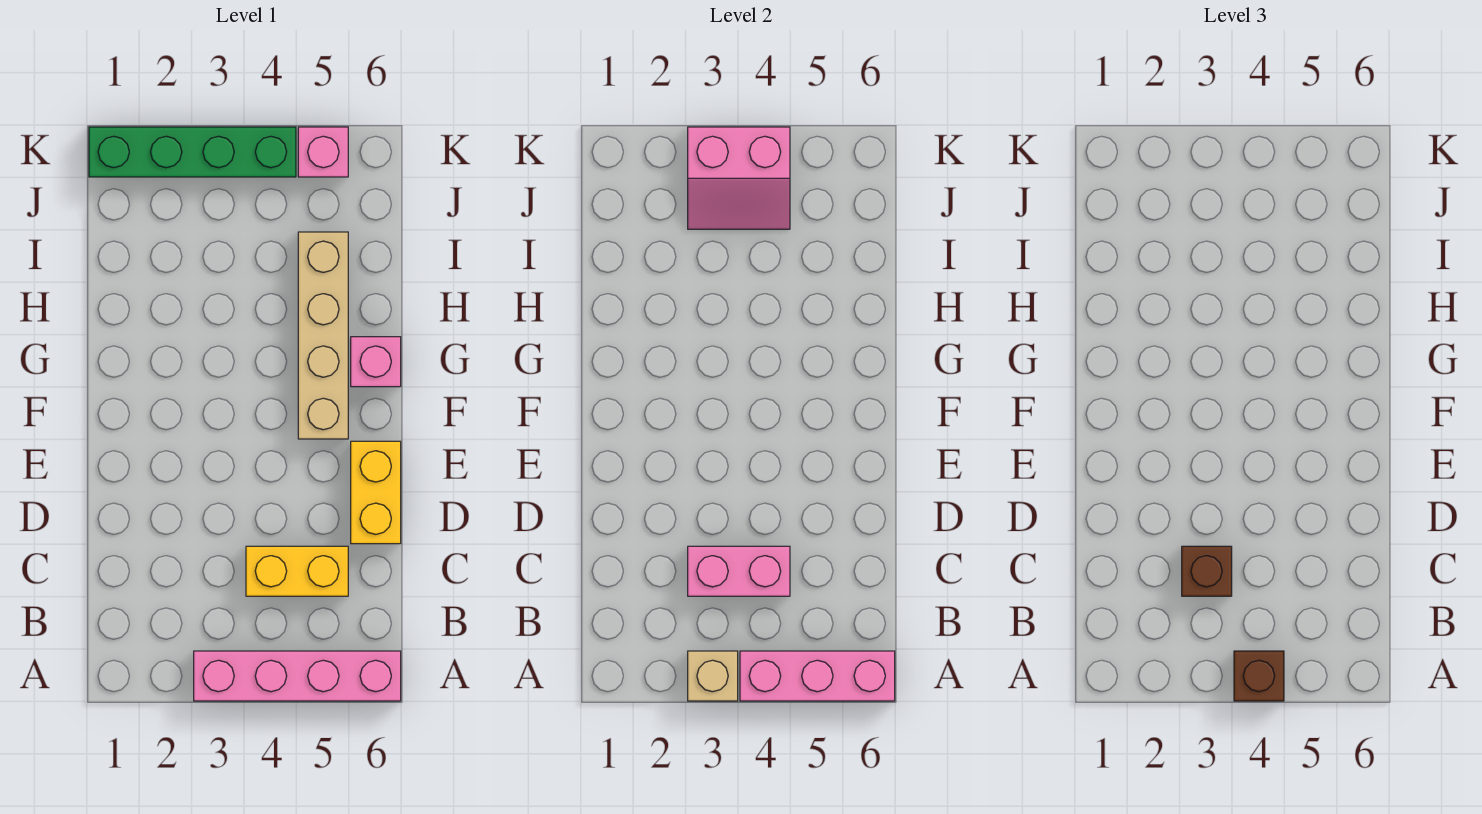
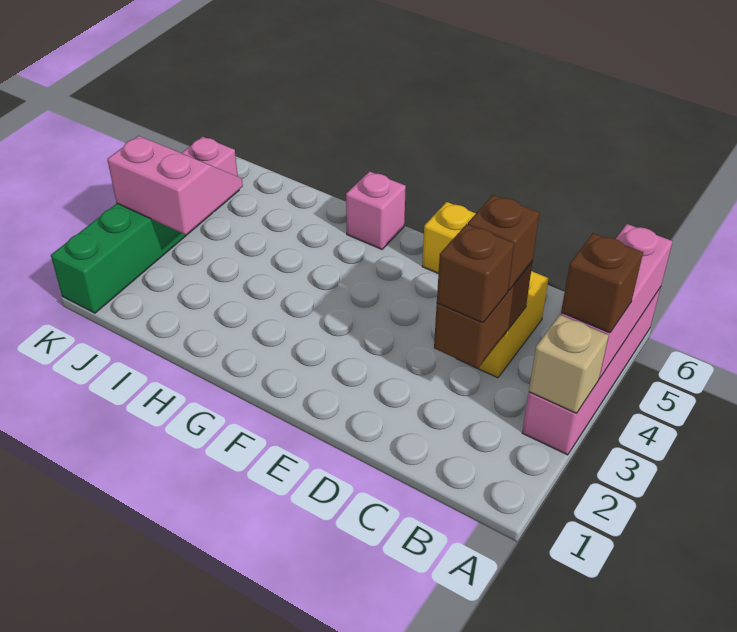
pink brick C3:C4 level 2 -> brown brick C3:C4 level 2
none -> brown brick C4 level 3
tan brick F5:I5 level 1 -> none
pink slope J3:K4 level 2 top K -> pink slope J3:K4 level 2 top 3

